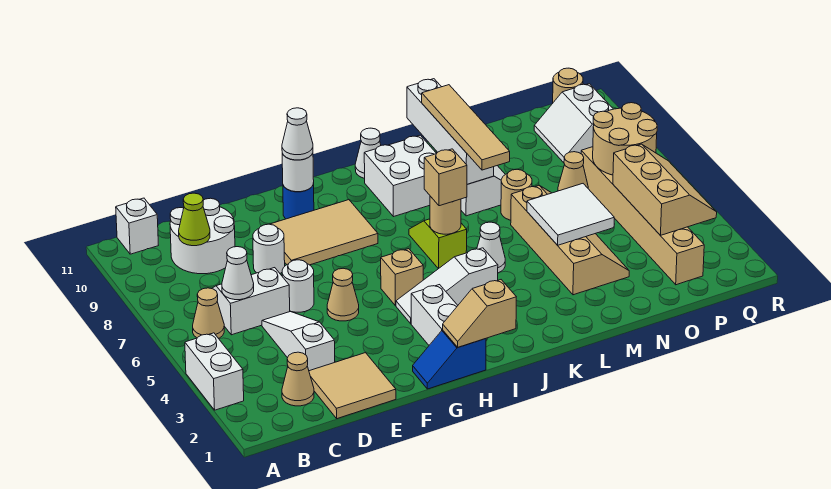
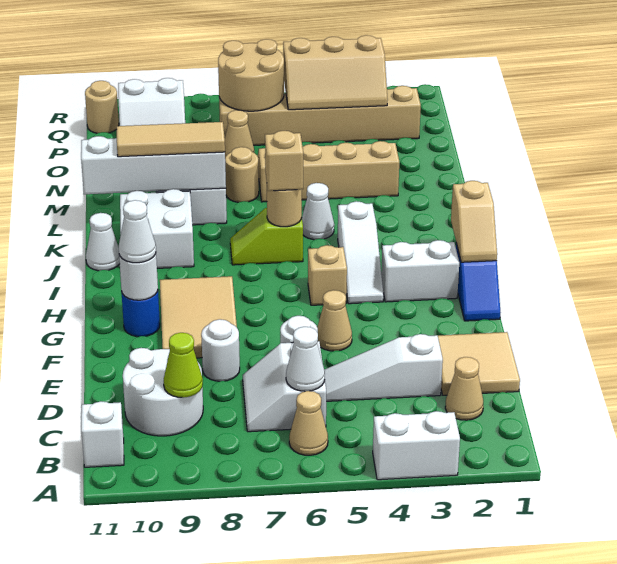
tan tile L7:L10 level 3 -> tan tile L8:L10 level 3
white tile M4:N5 level 2 -> none
tan slope P3:Q5 level 2 top P -> tan slope P3:Q5 level 2 top Q

